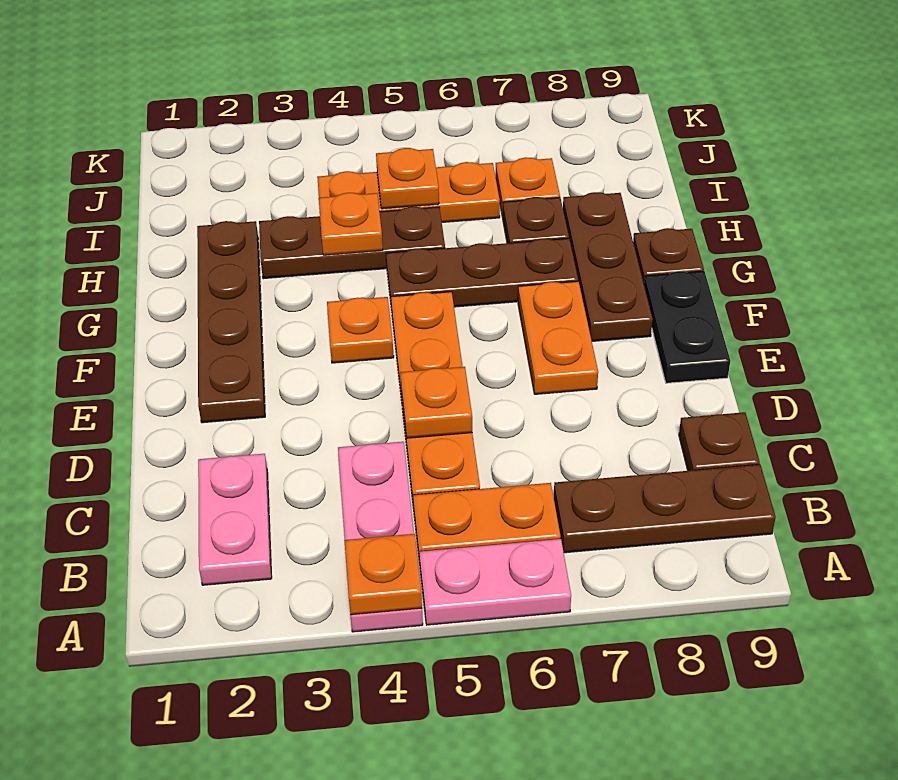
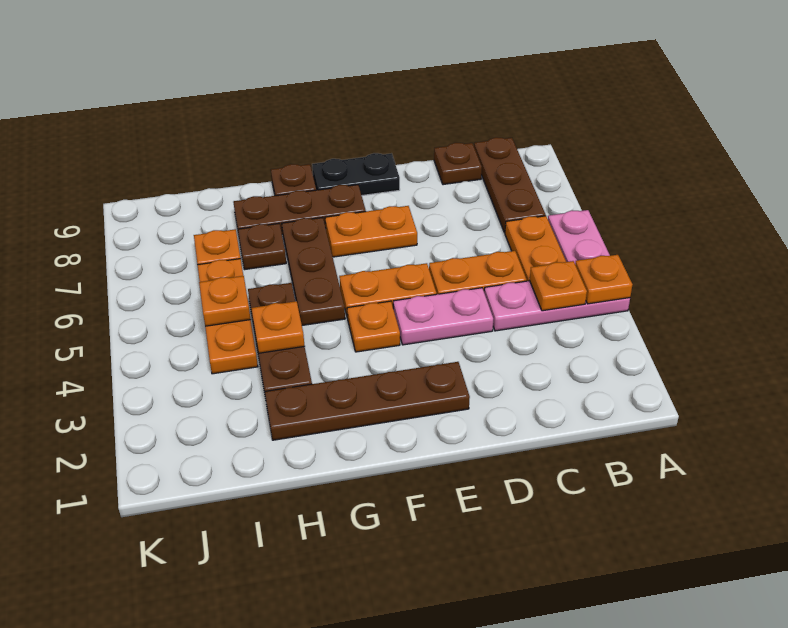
pink plate B2:C2 level 1 -> pink plate D4:E4 level 1
orange plate D5 level 2 -> orange plate B4 level 2

